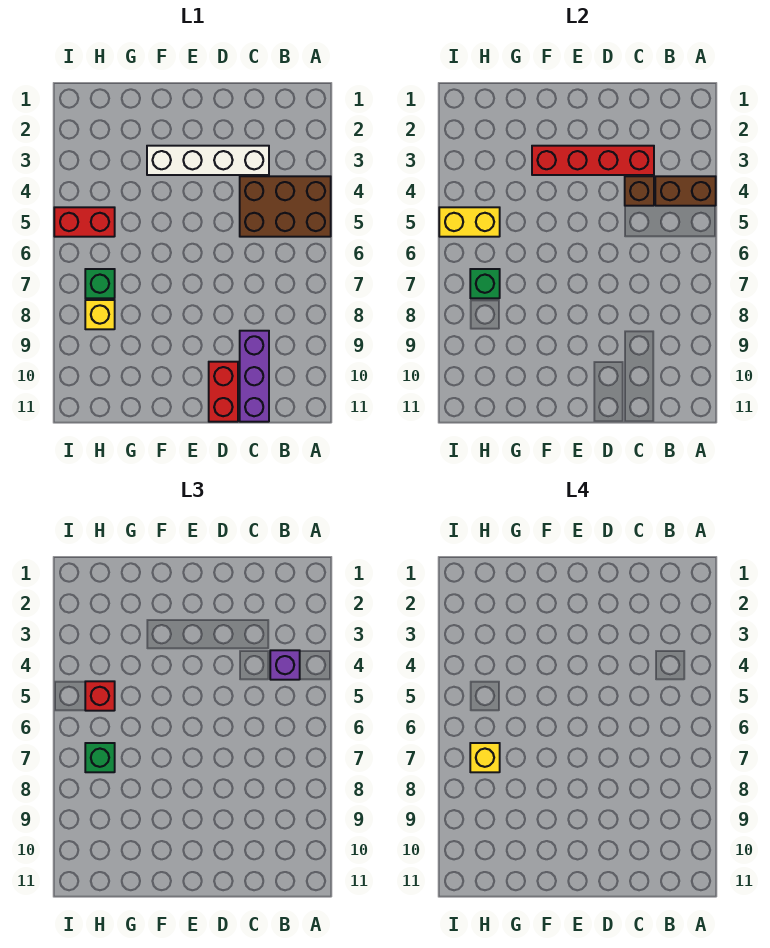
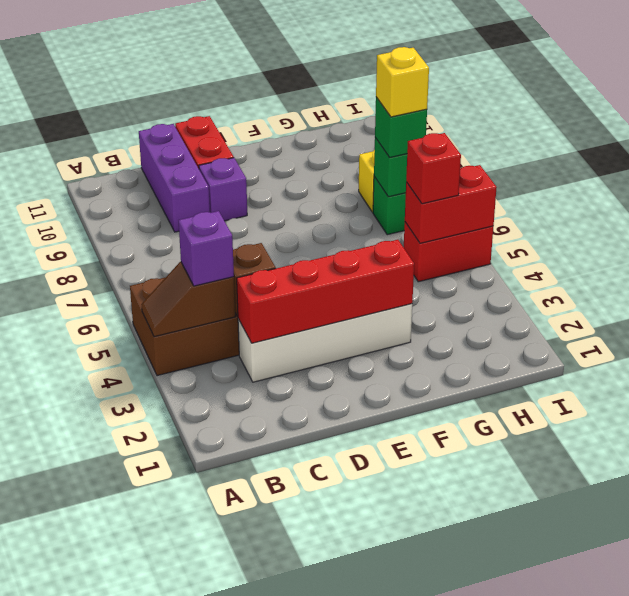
brown brick A4:B4 level 2 -> brown slope A4:B4 level 2 top B
none -> purple brick D9 level 1
yellow brick H5:I5 level 2 -> red brick H5:I5 level 2

